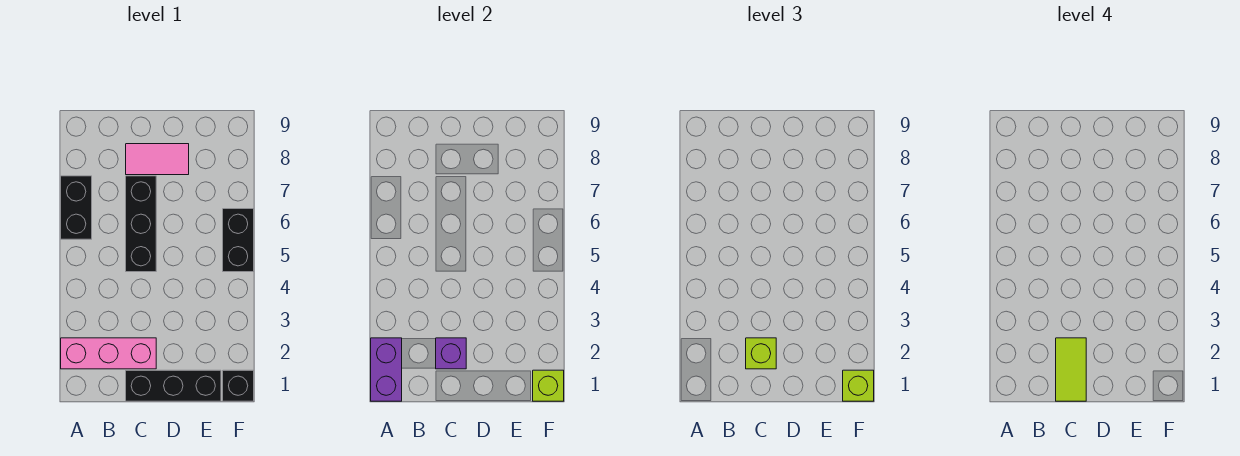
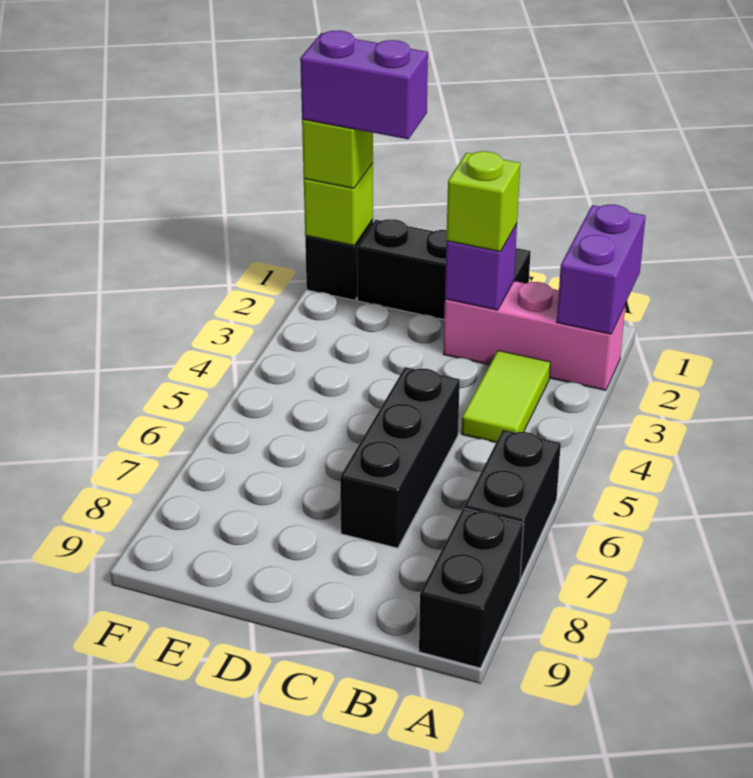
lime tile C1:C2 level 4 -> lime tile B3:B4 level 1
pink tile C8:D8 level 1 -> none
none -> purple brick E1:F1 level 4
black brick F5:F6 level 1 -> black brick A8:A9 level 1

